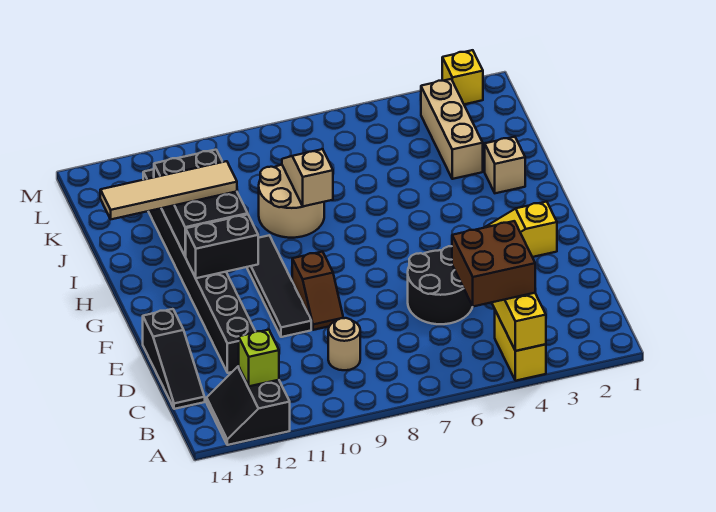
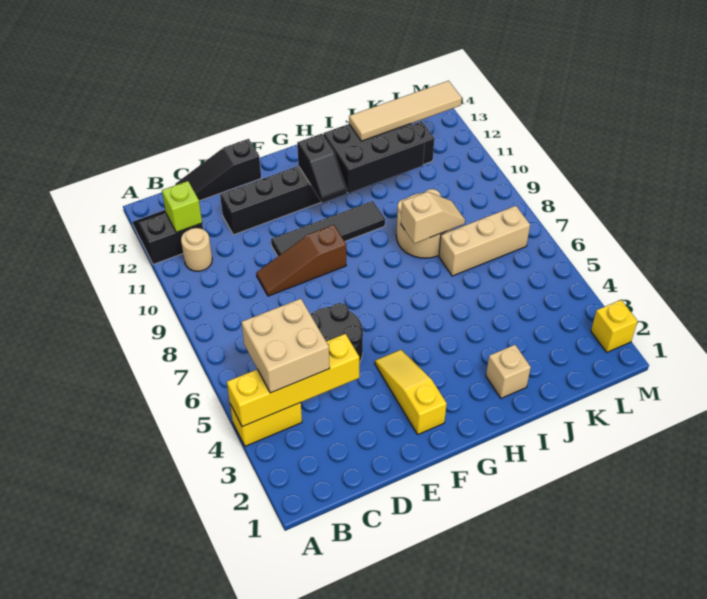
brown brick B4:C5 level 3 -> tan brick B4:C5 level 3
tan round brick C9 level 1 -> tan round brick B11 level 1
brown slope E9:F9 level 1 top F -> brown slope D9:F9 level 1 top F
black brick G11:G12 level 2 -> black slope G11:G12 level 2 top 12
tan tile I11:I14 level 3 -> tan tile I12:L12 level 3
tan brick J3:L3 level 1 -> tan brick J7:L7 level 1

